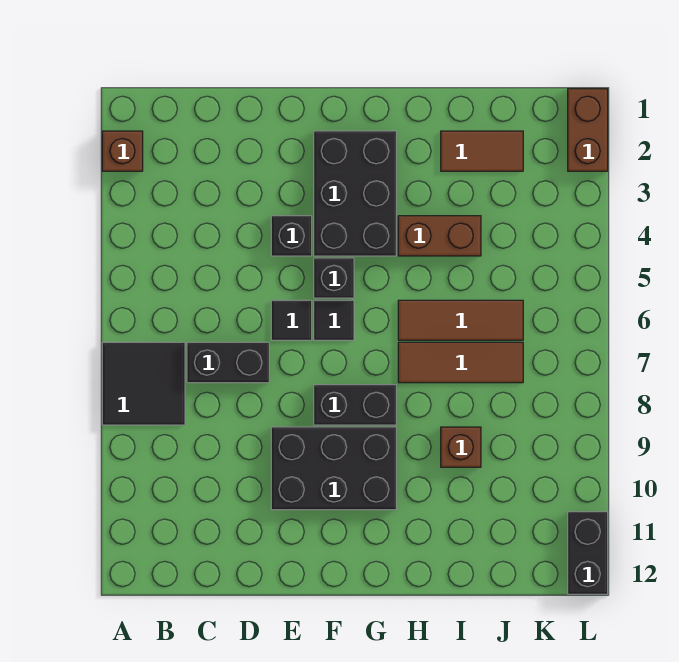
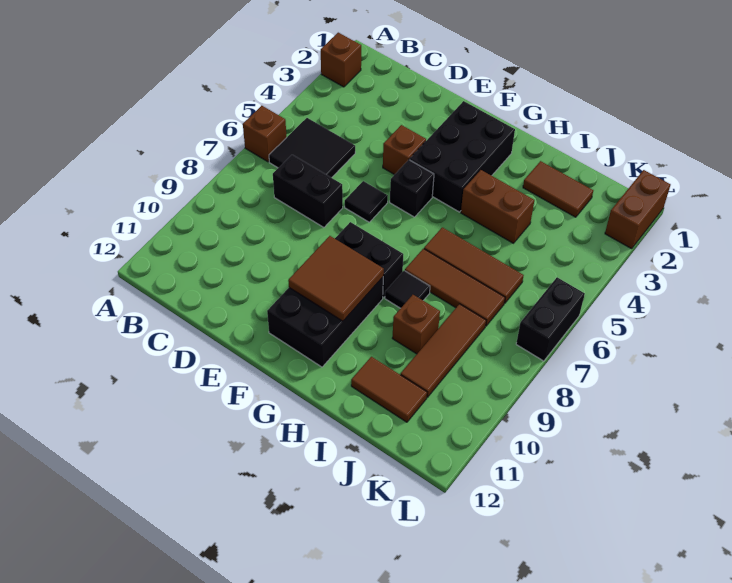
none -> brown brick A6 level 1
black tile A7:B8 level 1 -> black tile B5:C6 level 1
black brick E4 level 1 -> brown brick E4 level 1
black brick E9:G10 level 1 -> black brick F9:G11 level 1
black tile F6 level 1 -> black tile H8 level 1
none -> brown tile F9:G10 level 2
none -> brown tile I11:J11 level 1
none -> brown tile J8:J10 level 1
black brick L11:L12 level 1 -> black brick L6:L7 level 1

